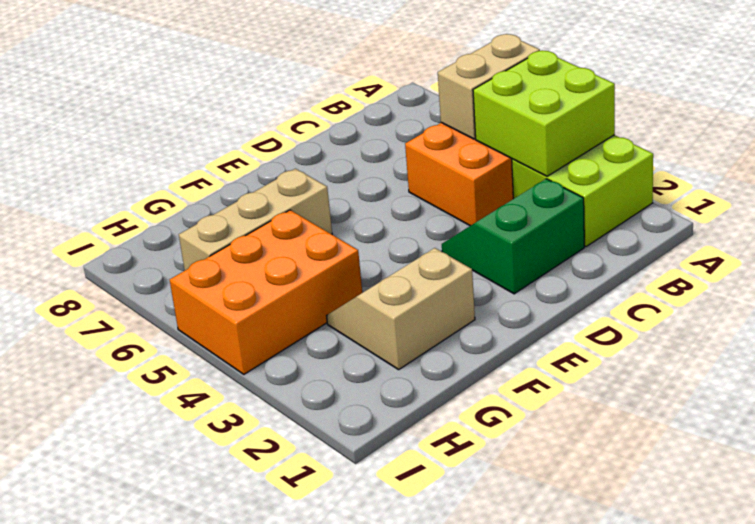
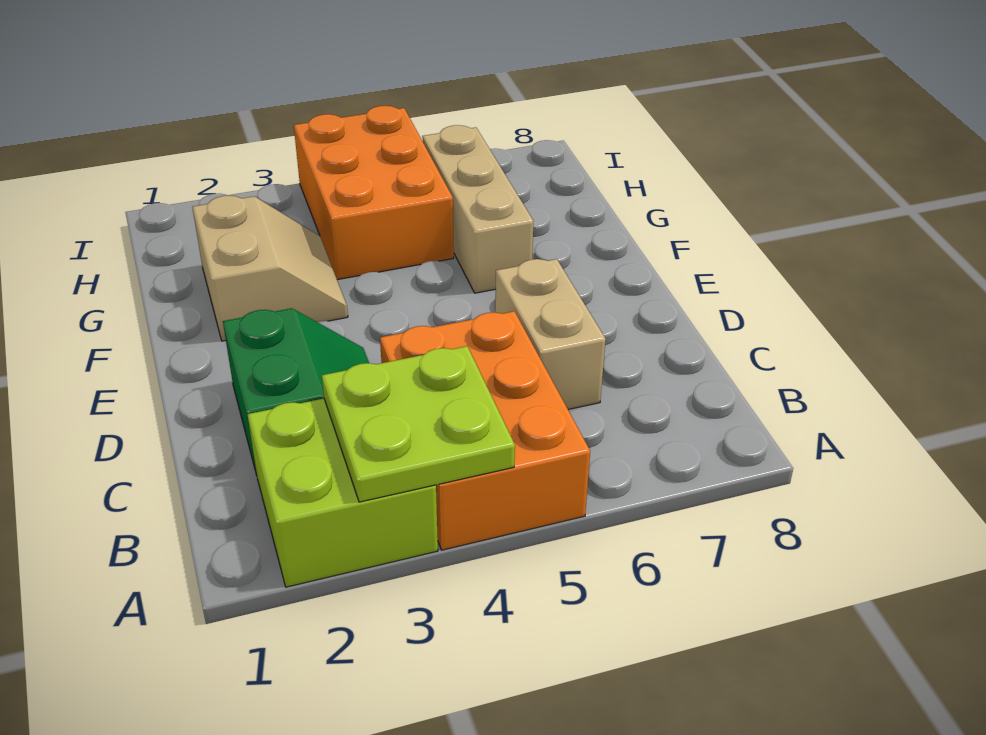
lime brick A3:B4 level 2 -> lime plate A3:B4 level 2
tan brick A5:B5 level 2 -> tan brick C6:D6 level 1

